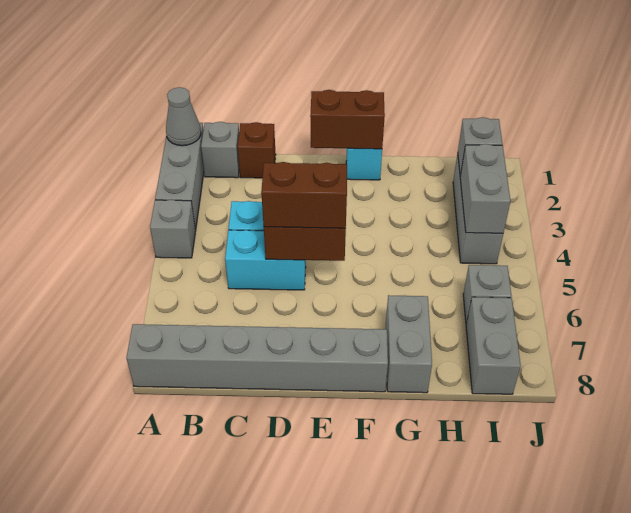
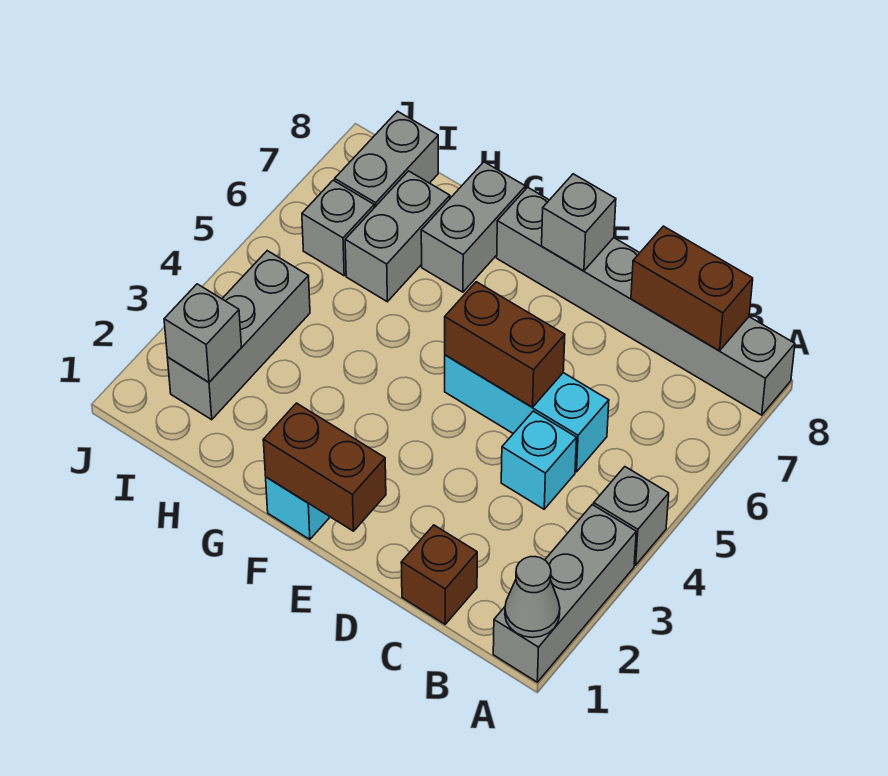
grey brick B1 level 1 -> grey brick E8 level 2
cyan brick C5:D5 level 1 -> cyan brick C5:E5 level 1
brown brick D5:E5 level 3 -> brown brick B8:C8 level 2
grey brick I3:I4 level 2 -> grey brick H6:H7 level 1

